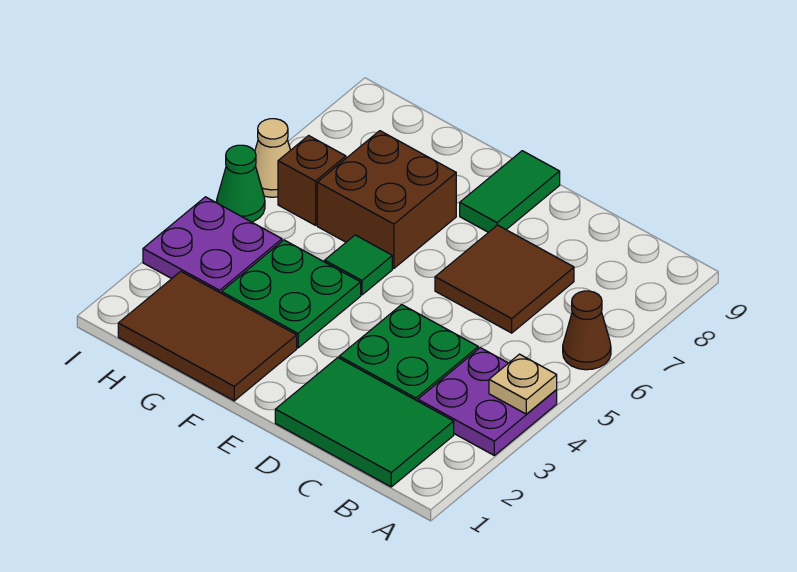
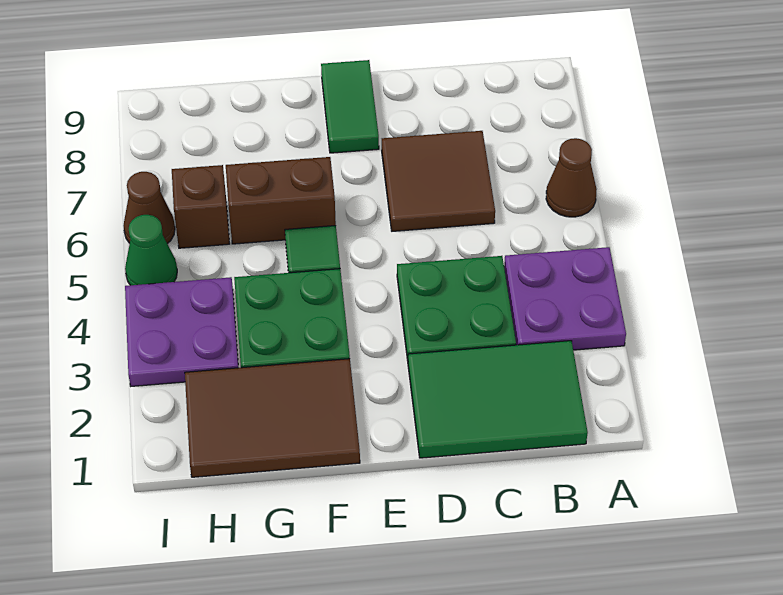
tan plate A4 level 2 -> none
brown brick F6:G7 level 1 -> brown brick F6:G6 level 1
tan cone I6 level 1 -> brown cone I6 level 1

